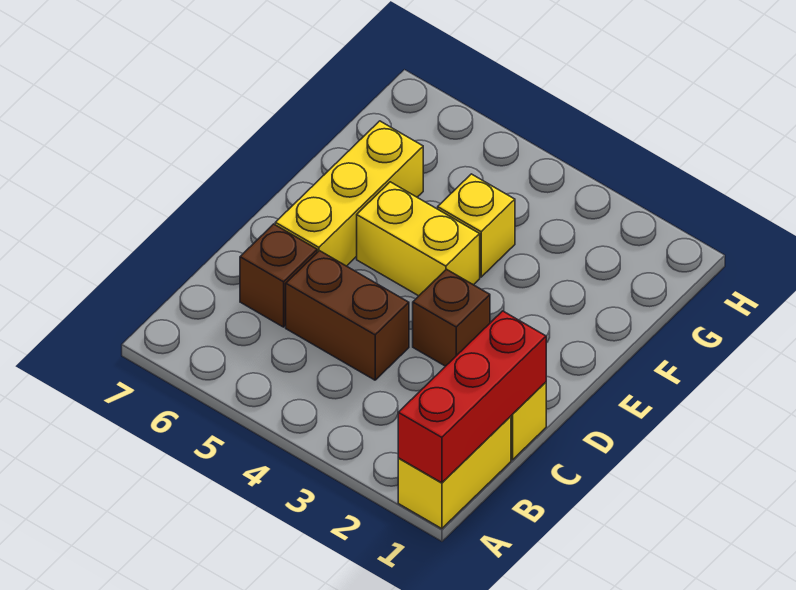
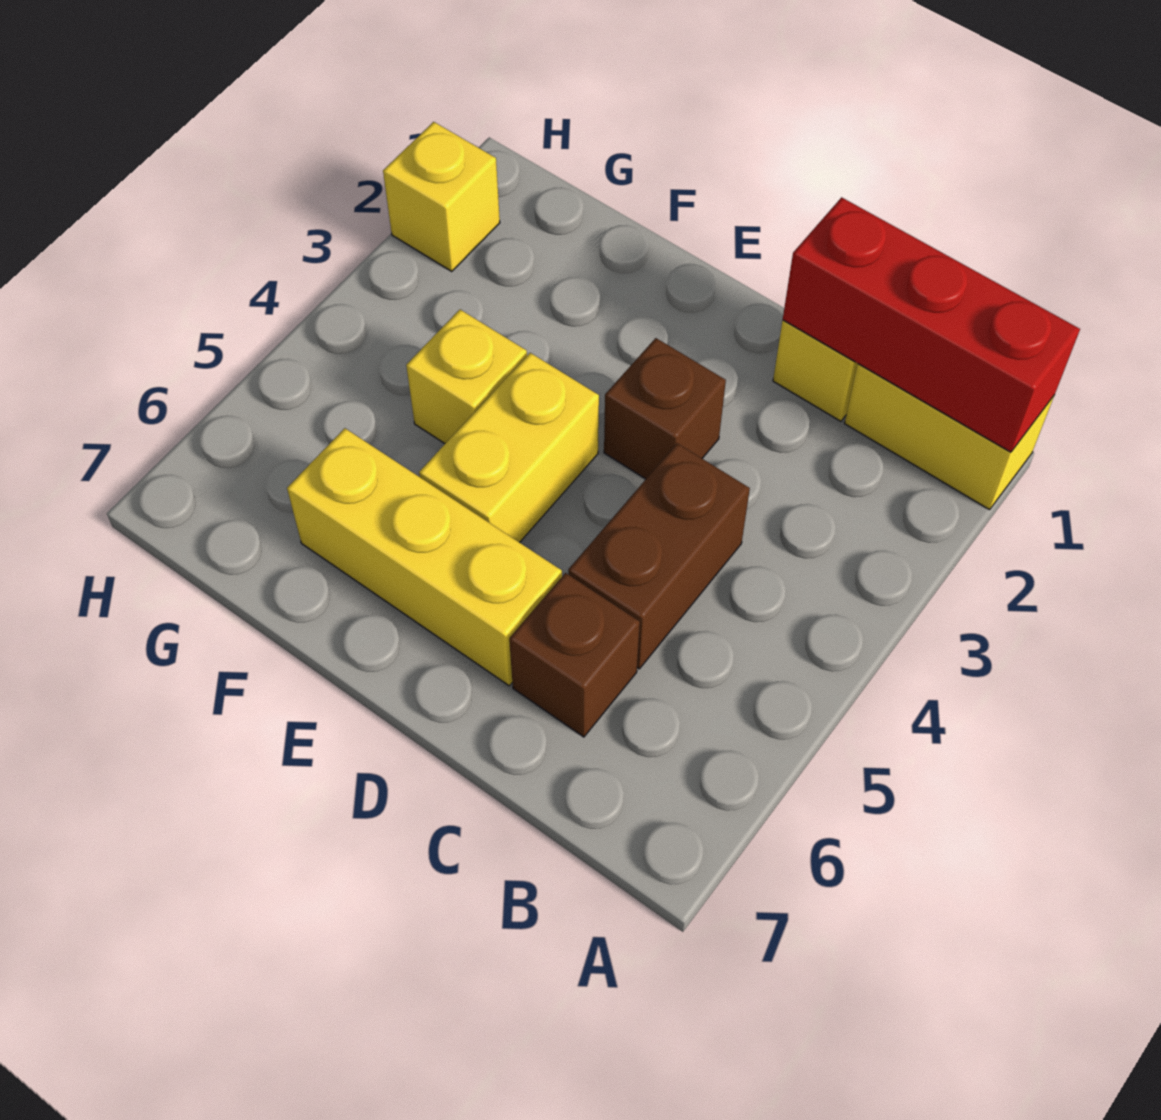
none -> yellow brick H2 level 1

